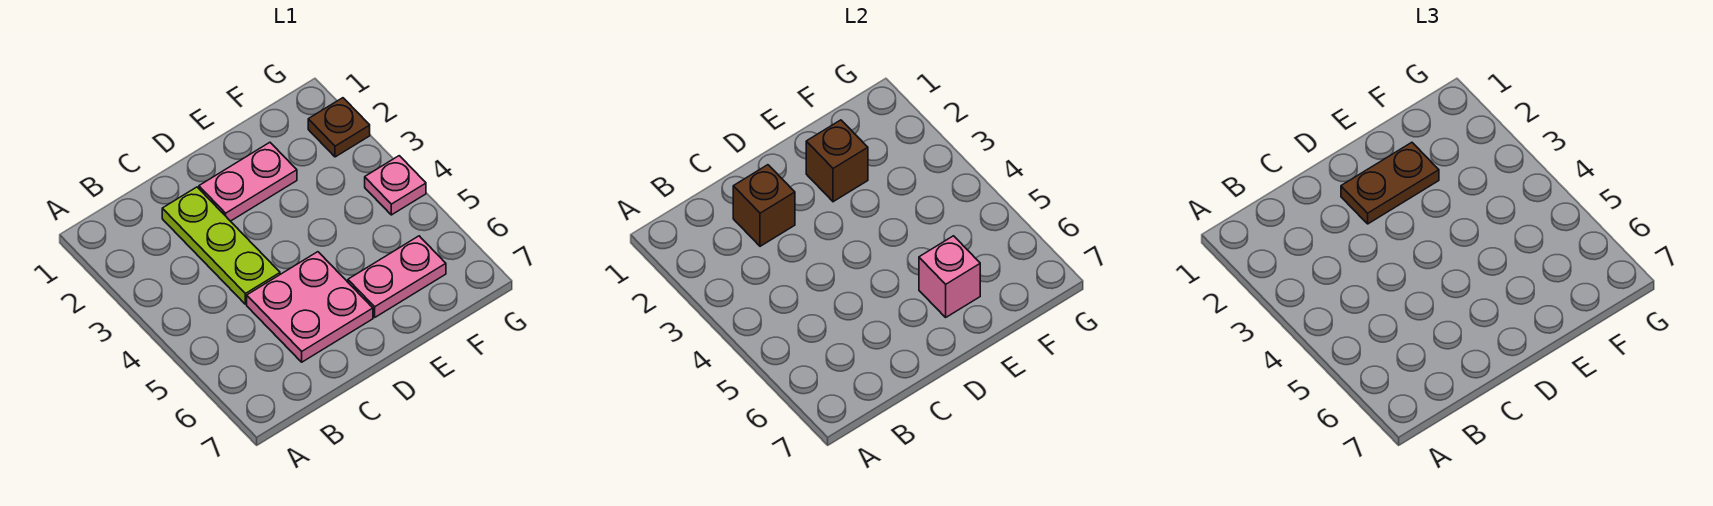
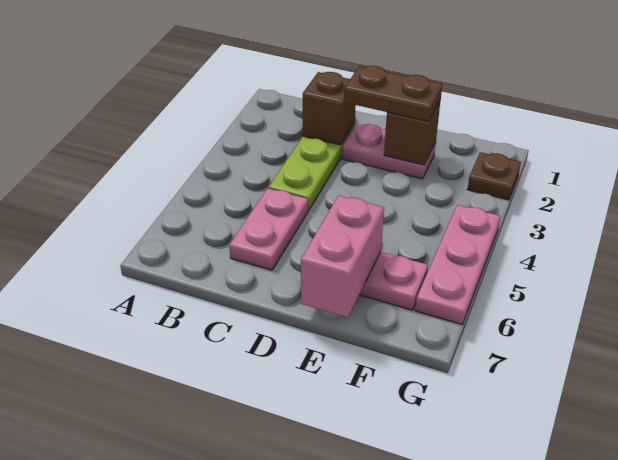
pink plate C5:D6 level 1 -> pink plate C5:C6 level 1
pink brick E6 level 2 -> pink brick E6:E7 level 2
pink plate G4 level 1 -> pink plate G4:G6 level 1

